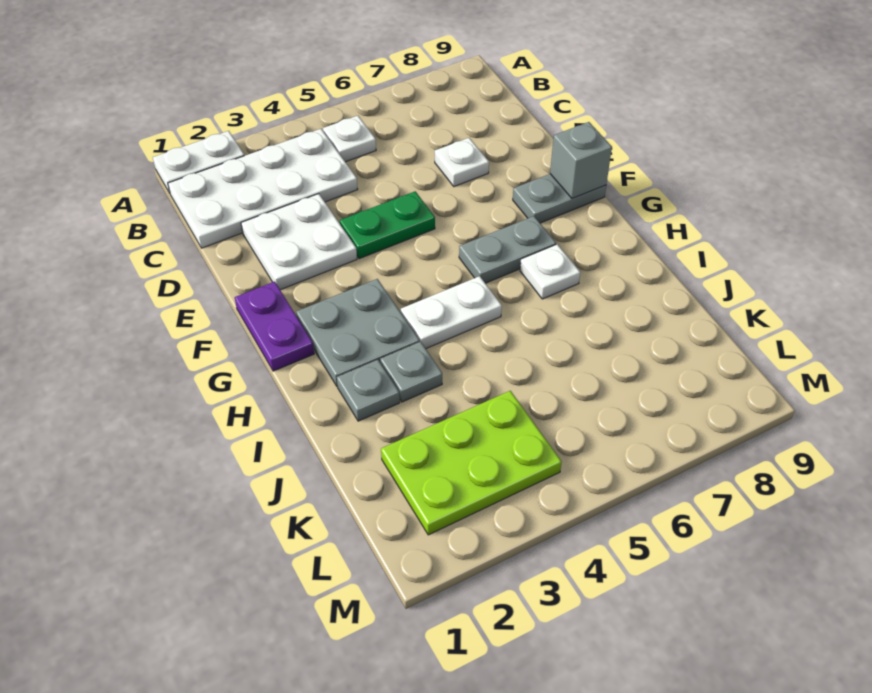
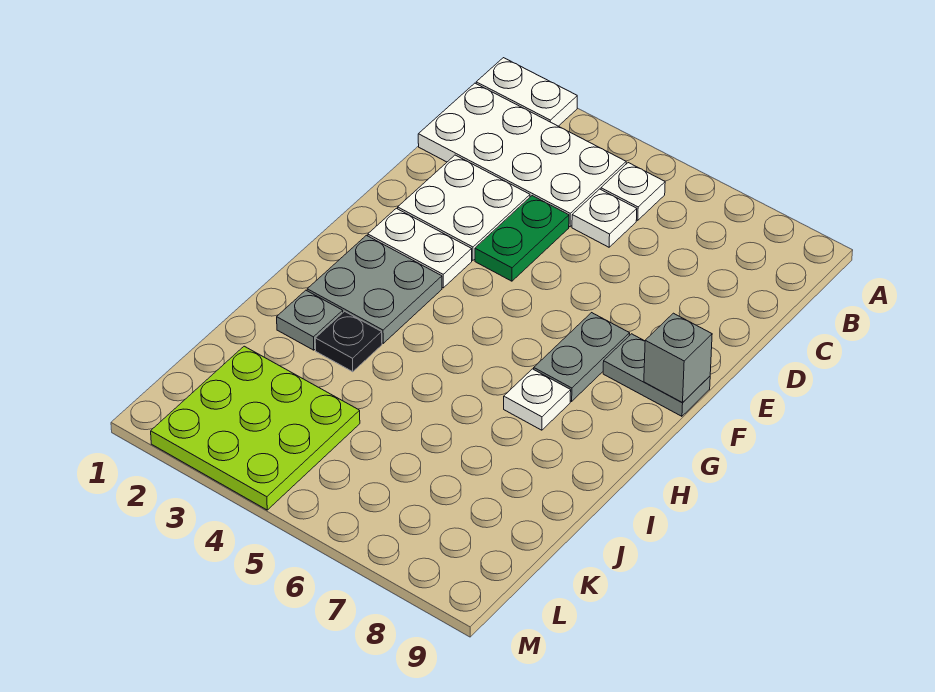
white plate D7 level 1 -> white plate C5 level 1
green plate E4:E5 level 1 -> green plate D4:E4 level 1
purple plate F1:G1 level 1 -> none
grey plate G6:G7 level 1 -> grey plate F7:G7 level 1
white plate H4:H5 level 1 -> white plate F2:F3 level 1
grey plate I3 level 1 -> black plate I3 level 1
lime plate K2:L4 level 1 -> lime plate K2:M4 level 1

